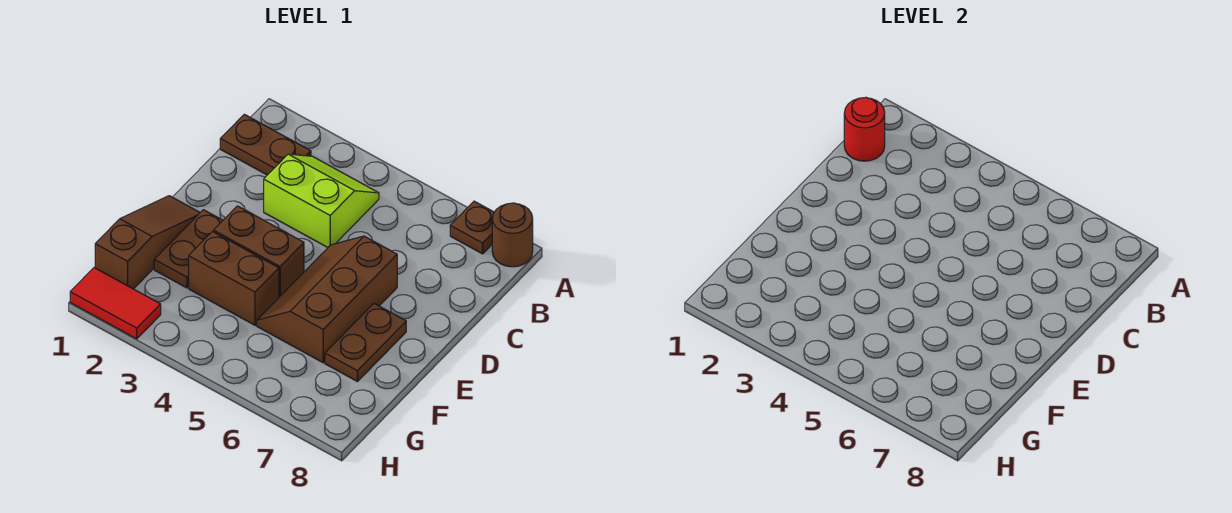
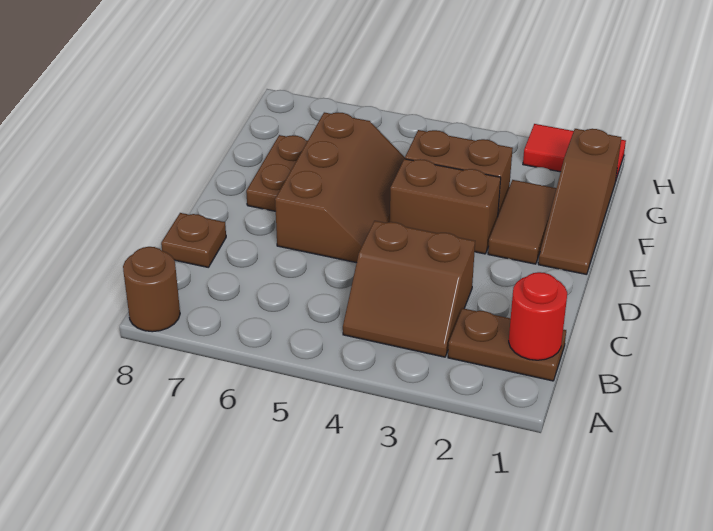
brown plate A7 level 1 -> brown plate C8 level 1
lime slope B3:C4 level 1 top C -> brown slope B3:C4 level 1 top C
brown plate E2:F2 level 1 -> brown tile E2:F2 level 1

